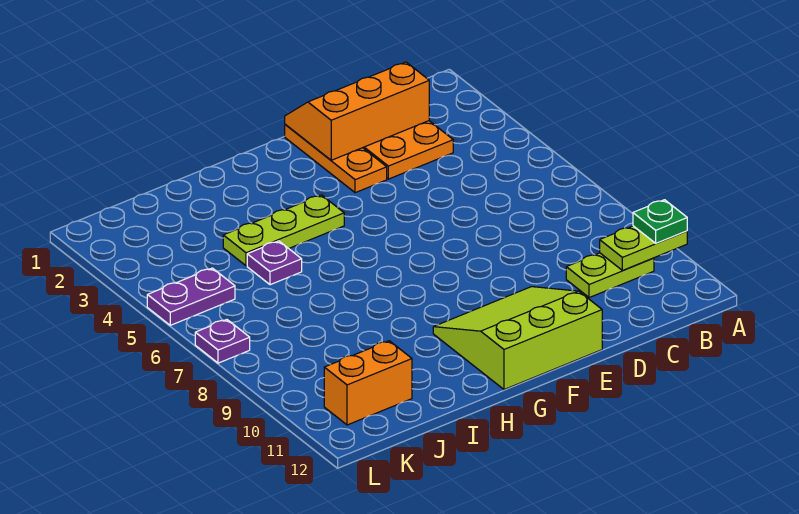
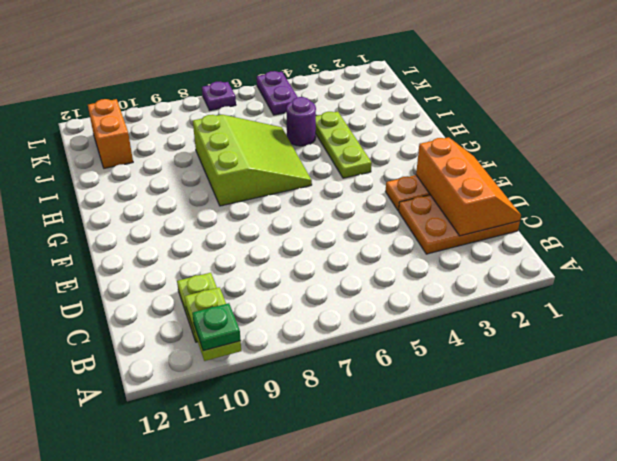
lime slope E10:G12 level 1 top 12 -> lime slope G6:I8 level 1 top 8
purple plate I5 level 1 -> purple round brick I5 level 1

